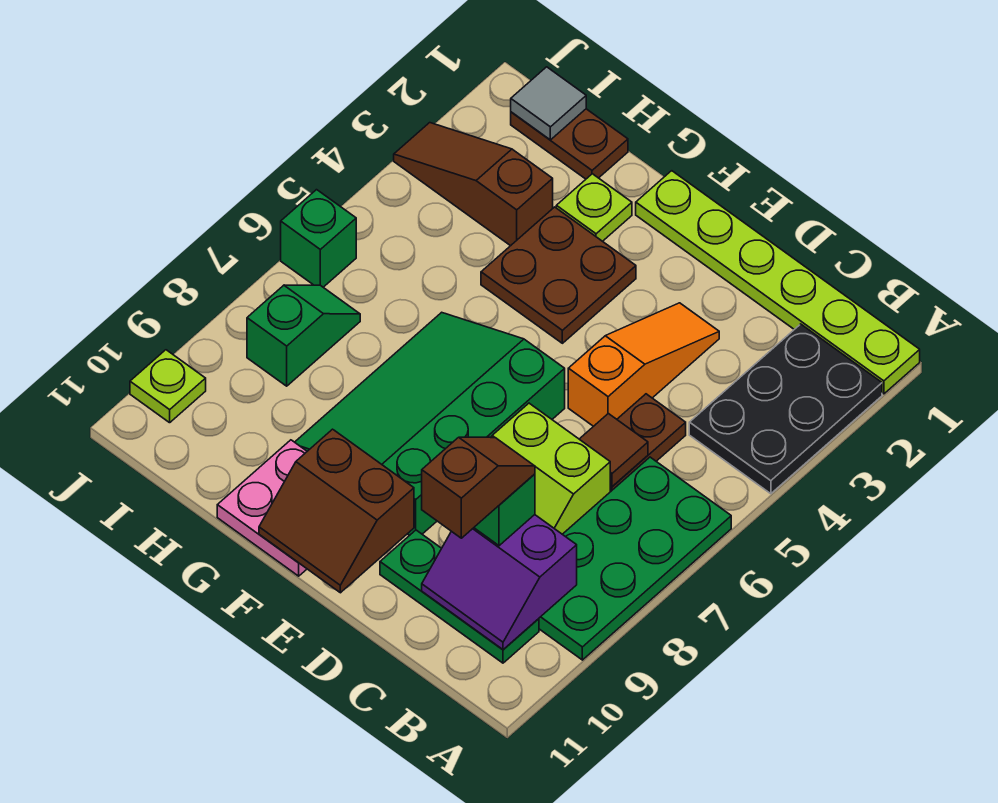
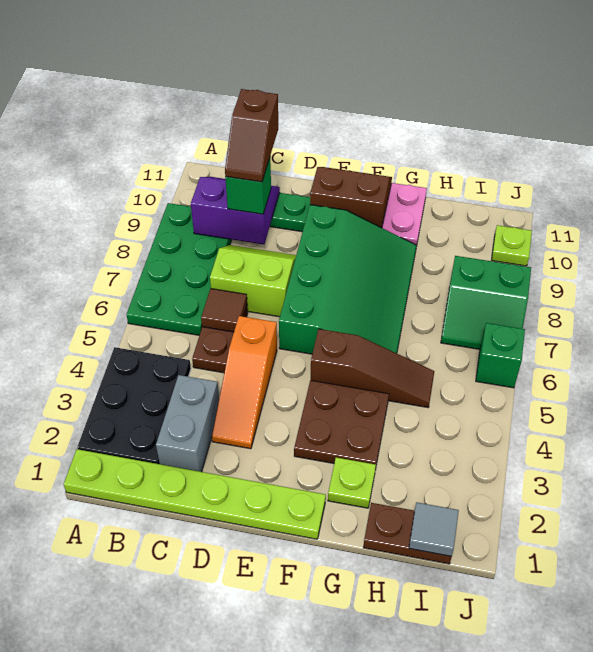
none -> grey brick C2:C3 level 1
brown slope H3:J3 level 1 top H -> brown slope F5:H5 level 1 top F
green slope I7:I8 level 1 top 8 -> green slope I7:J8 level 1 top 8

